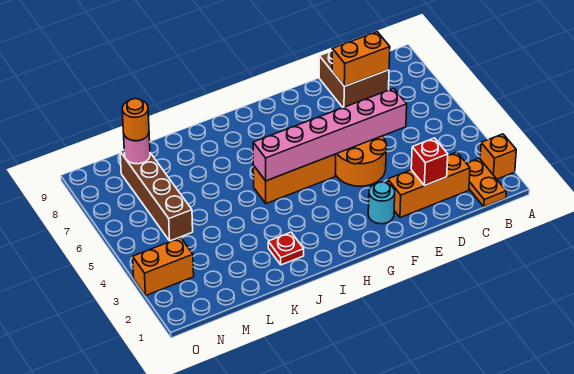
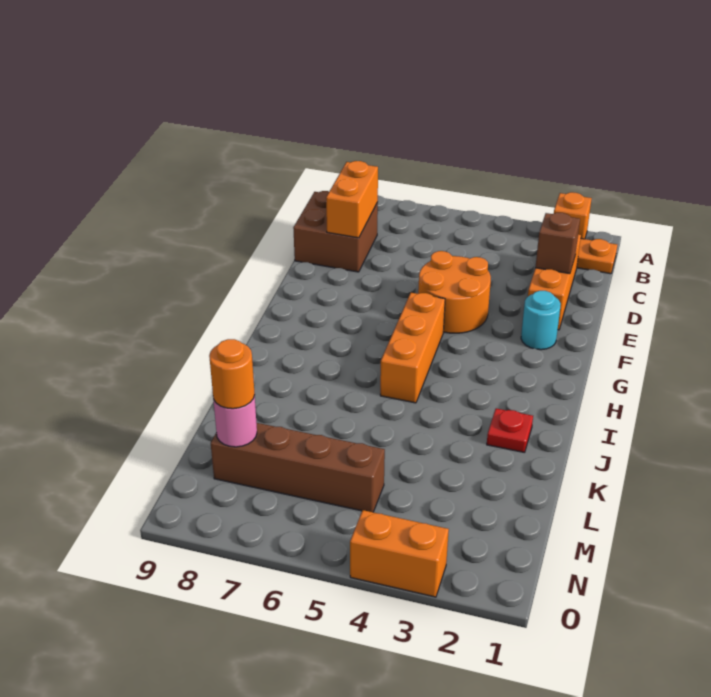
red brick D2 level 2 -> brown brick D2 level 2
pink brick D5:I5 level 2 -> none
orange brick N3:O3 level 1 -> orange brick O3:O4 level 1

